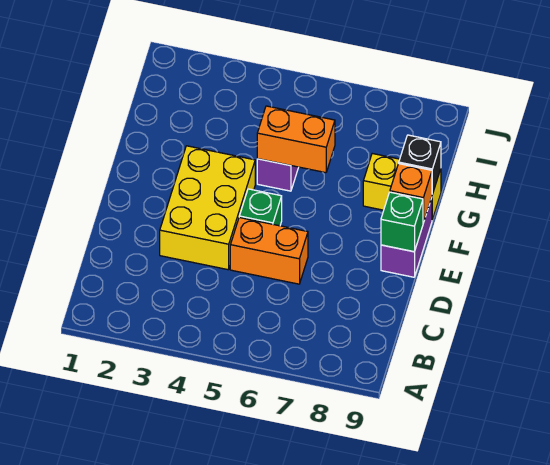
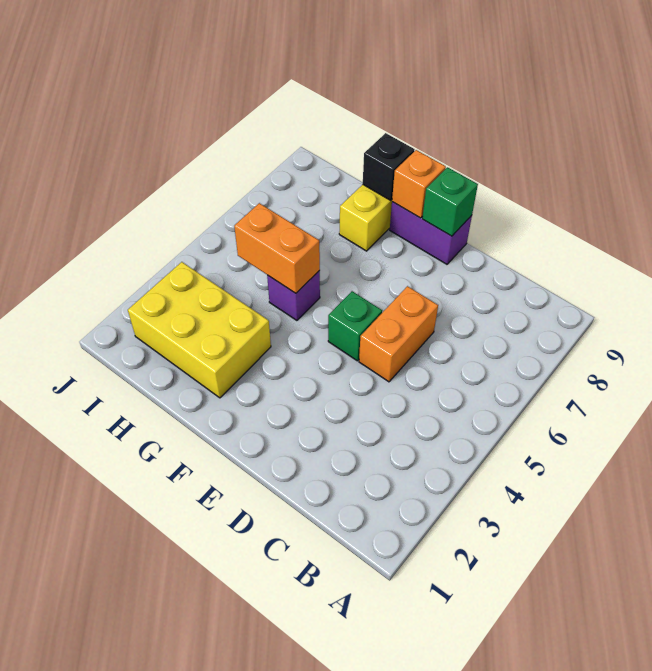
yellow brick D3:F4 level 1 -> yellow brick G2:I3 level 1
orange brick G5:G6 level 2 -> orange brick G5:H5 level 2

